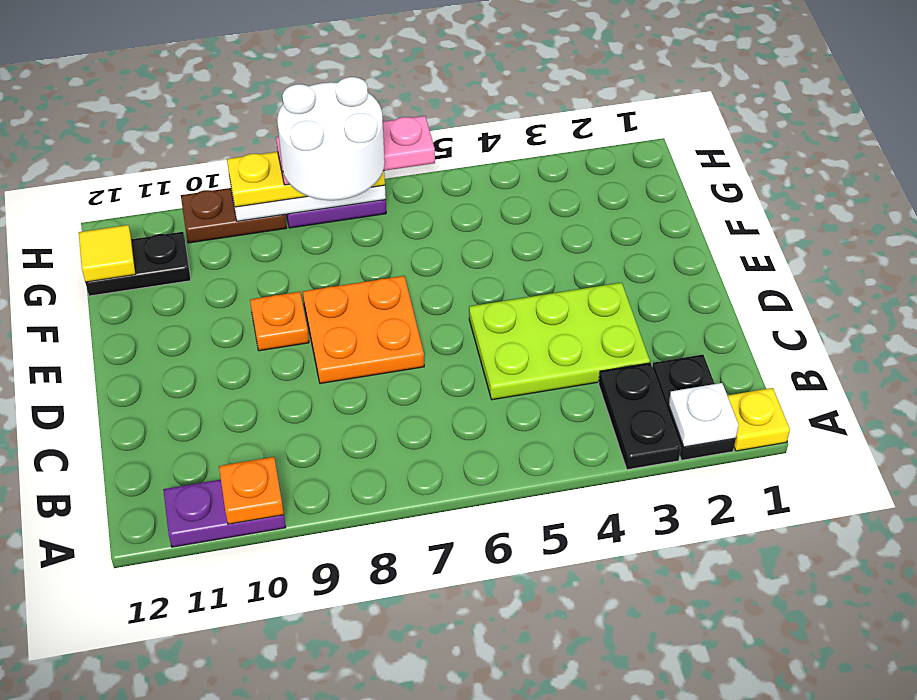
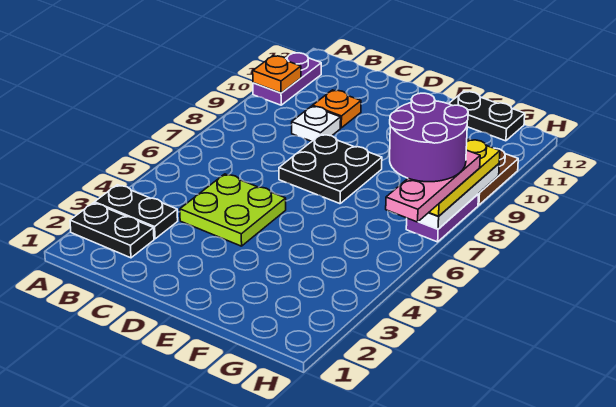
yellow plate A1 level 1 -> none
white plate A2 level 2 -> white plate C9 level 1
lime plate C3:D5 level 1 -> lime plate C4:D5 level 1
orange plate D7:E8 level 1 -> black plate D7:E8 level 1
orange plate E9 level 1 -> orange plate C10 level 1
white round brick G7:H8 level 5 -> purple round brick G7:H8 level 5
black plate G11:G12 level 1 -> black plate F12:G12 level 1
yellow tile G12 level 2 -> none

